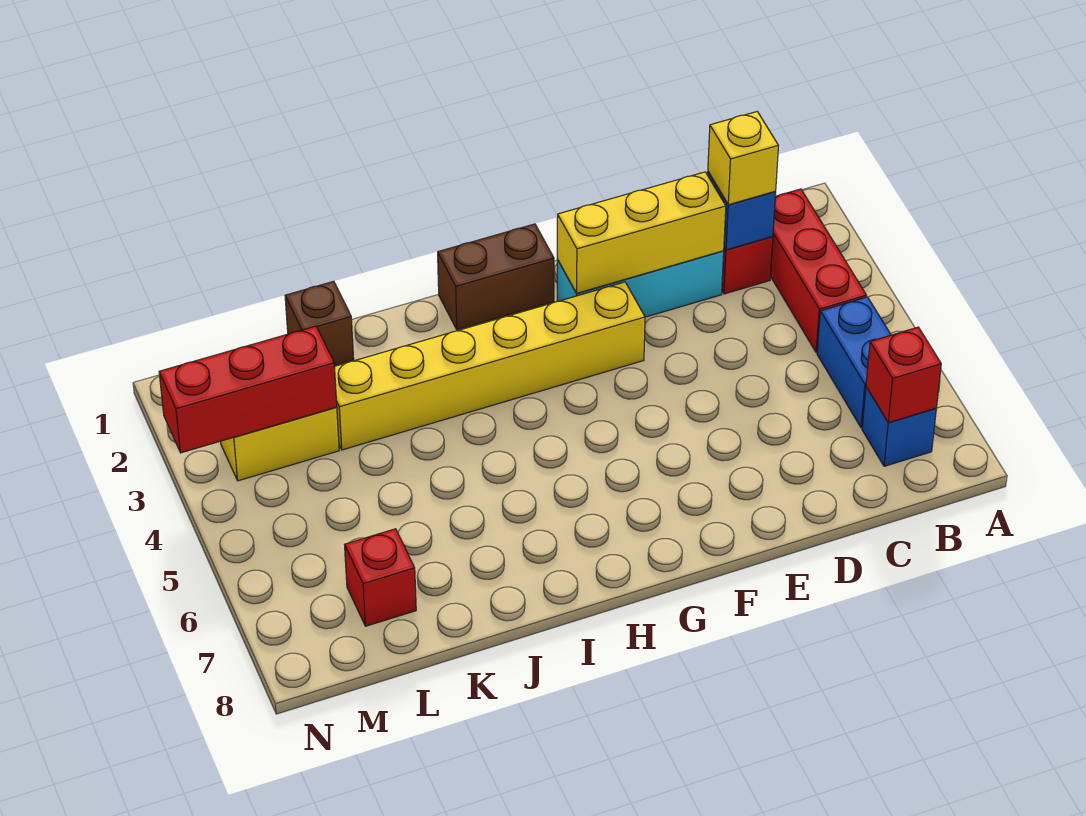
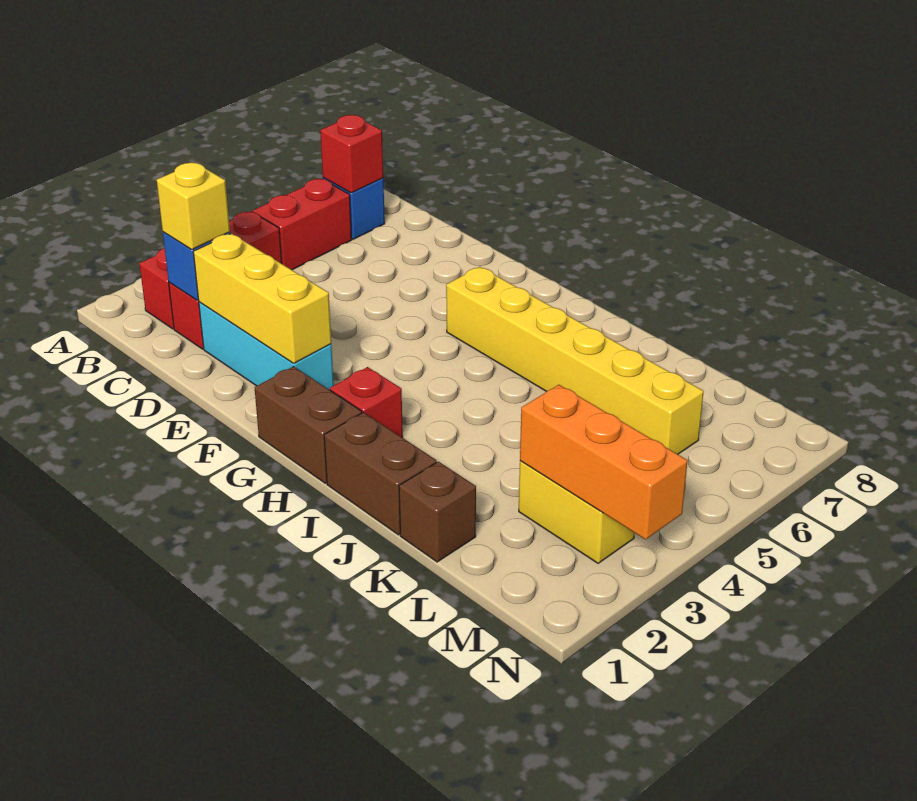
blue brick B5:B6 level 1 -> red brick B5:B6 level 1
yellow brick F3:K3 level 1 -> yellow brick G6:L6 level 1
none -> brown brick I1:J1 level 1
red brick L3:N3 level 2 -> orange brick L3:N3 level 2
red brick L7 level 1 -> red brick H2 level 1

